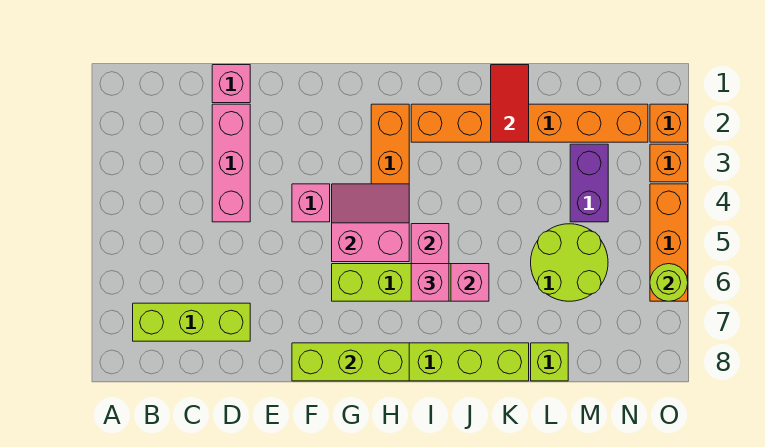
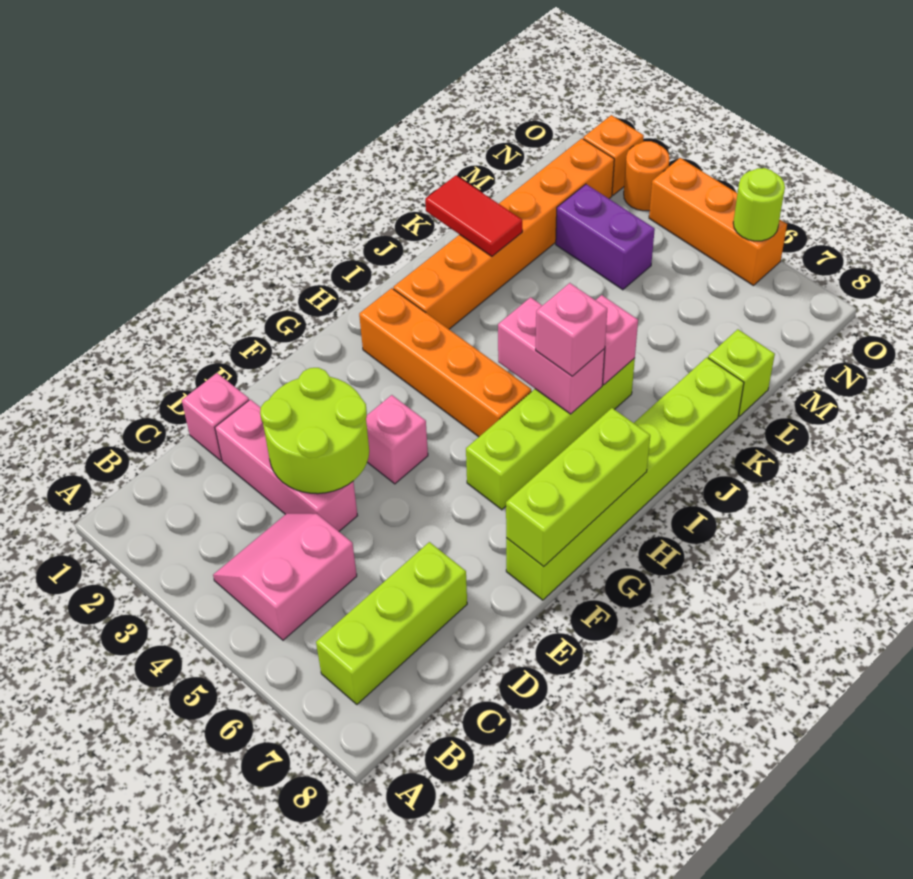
pink slope G4:H5 level 2 top 5 -> pink slope B4:C5 level 1 top 5
lime round brick L5:M6 level 1 -> lime round brick D3:E4 level 2
orange brick O3 level 1 -> orange round brick O3 level 1

